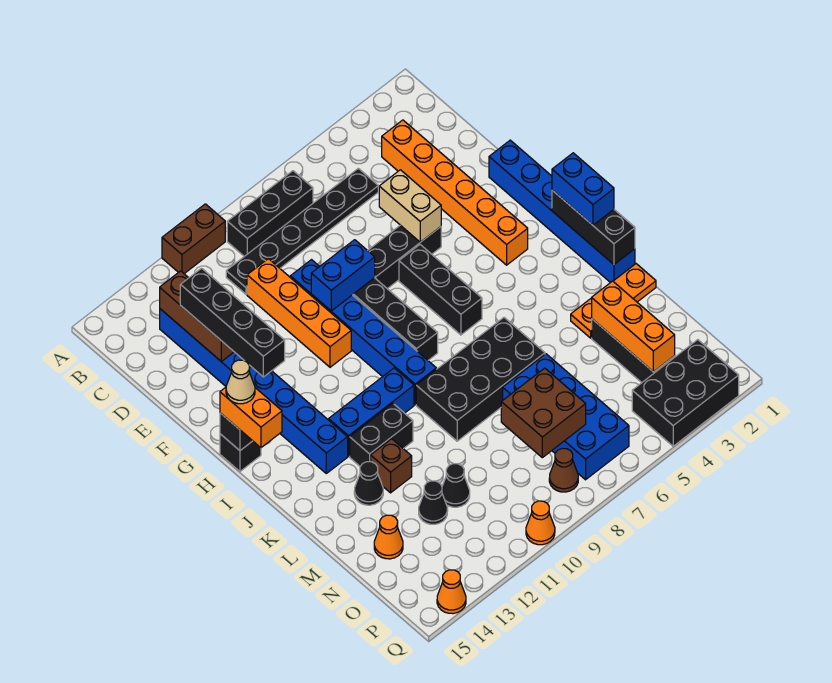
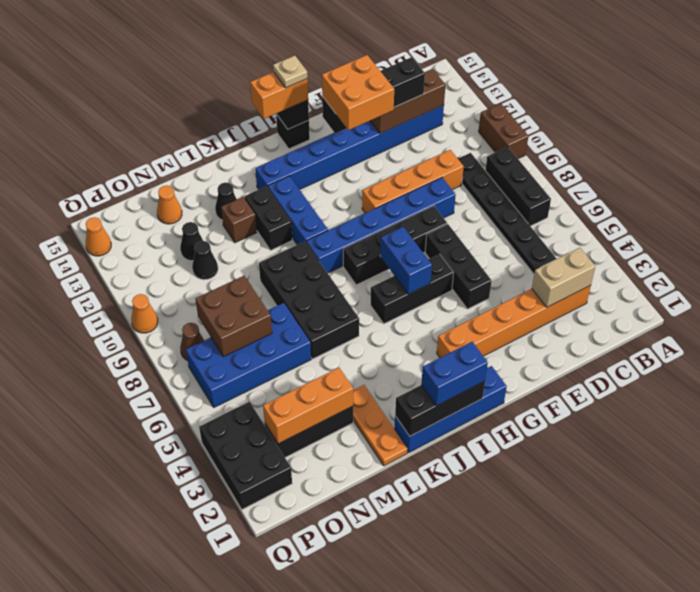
tan brick E5:F5 level 2 -> tan brick C3:D3 level 2
blue brick F1:K1 level 1 -> blue brick H1:K1 level 1
blue brick F8:F9 level 2 -> blue brick H6:H7 level 2
none -> orange brick F12:G13 level 4
tan cone H15 level 4 -> tan plate H15 level 4

